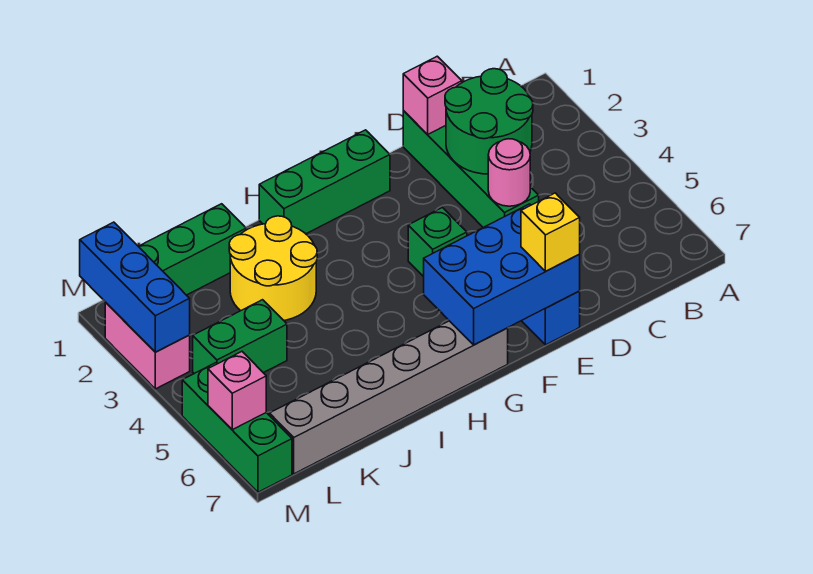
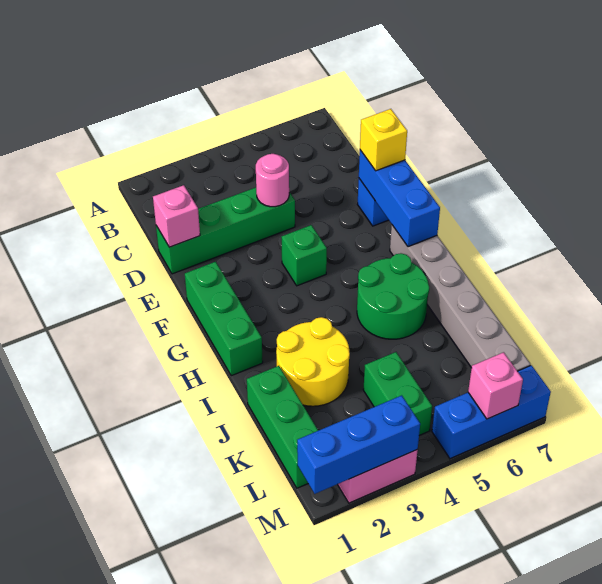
green round brick C2:D3 level 2 -> green round brick H5:I6 level 1
blue brick E6:G7 level 2 -> blue brick E7:G7 level 2
green brick M5:M7 level 1 -> blue brick M5:M7 level 1

